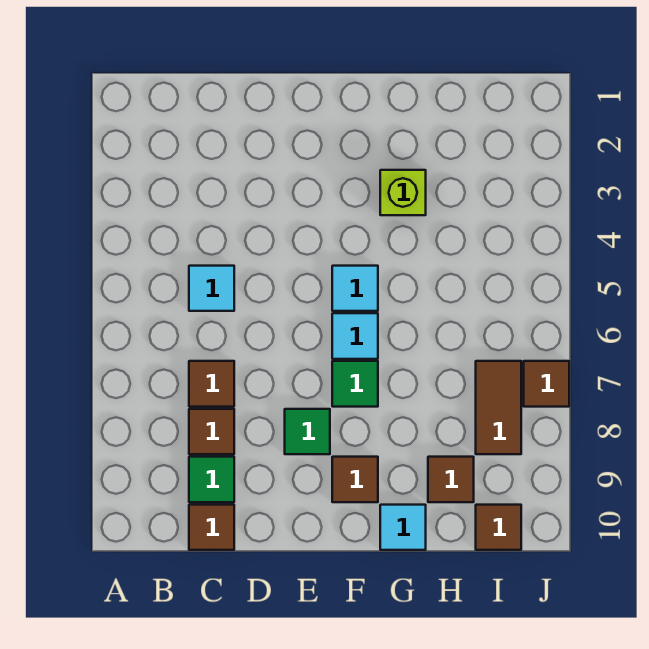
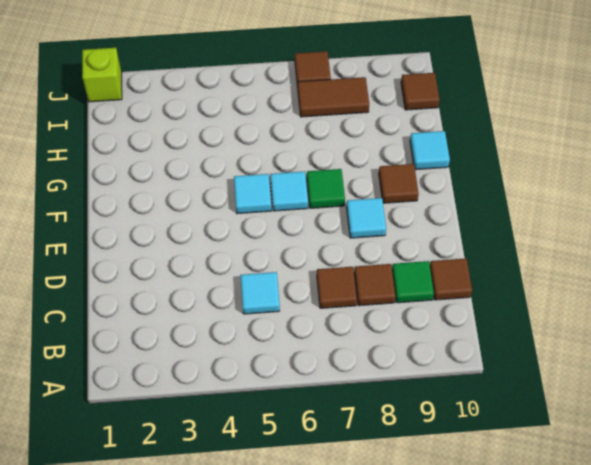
green tile E8 level 1 -> cyan tile E8 level 1
lime brick G3 level 1 -> lime brick J1 level 1
brown tile H9 level 1 -> none

